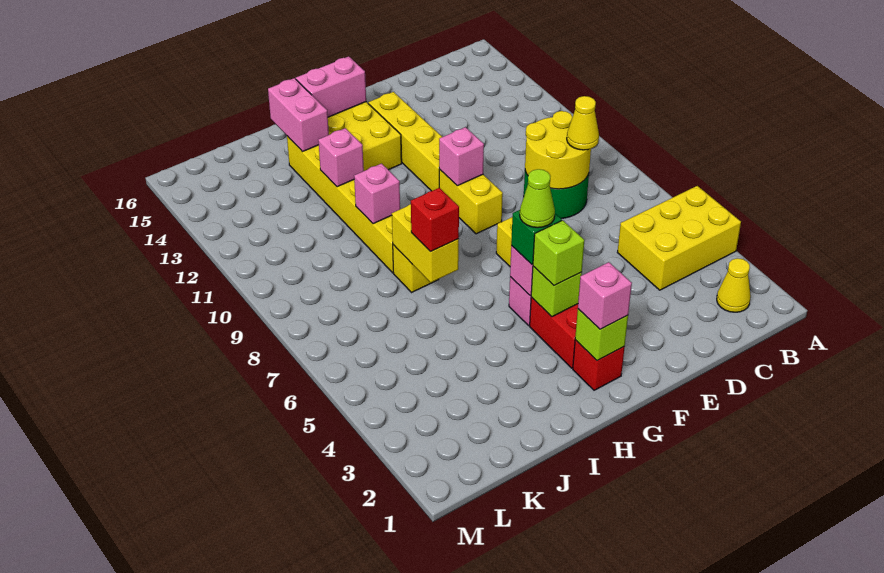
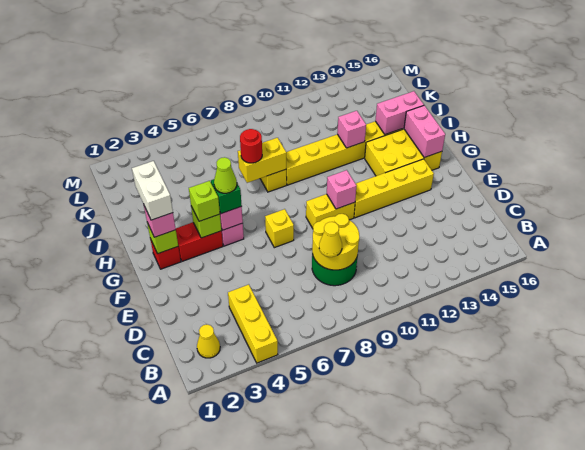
yellow brick A4:C5 level 1 -> yellow brick A4:C4 level 1
none -> white brick G2:H2 level 4
red brick I7 level 3 -> red round brick I7 level 3
pink brick I10 level 2 -> none

